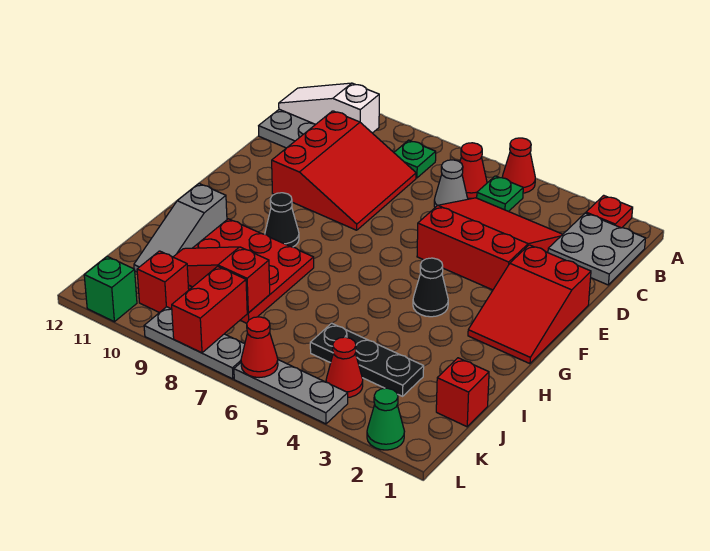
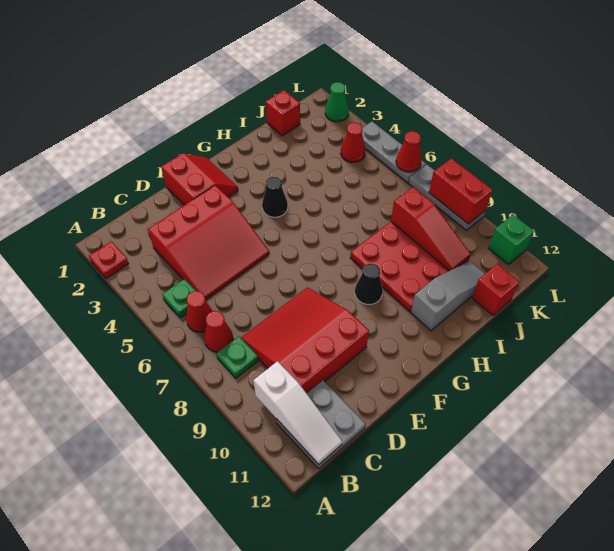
red cone A5 level 1 -> red cone B7 level 1
grey plate B1:C2 level 1 -> none
red slope C3:E5 level 1 top E -> red slope C3:E5 level 1 top 3
grey cone C6 level 1 -> none
red slope E1:G2 level 1 top E -> red slope E1:F2 level 1 top E
black plate J3:J5 level 1 -> none
red brick K8:L8 level 2 -> red brick L8:L9 level 2
red brick K10 level 1 -> red brick J12 level 1

